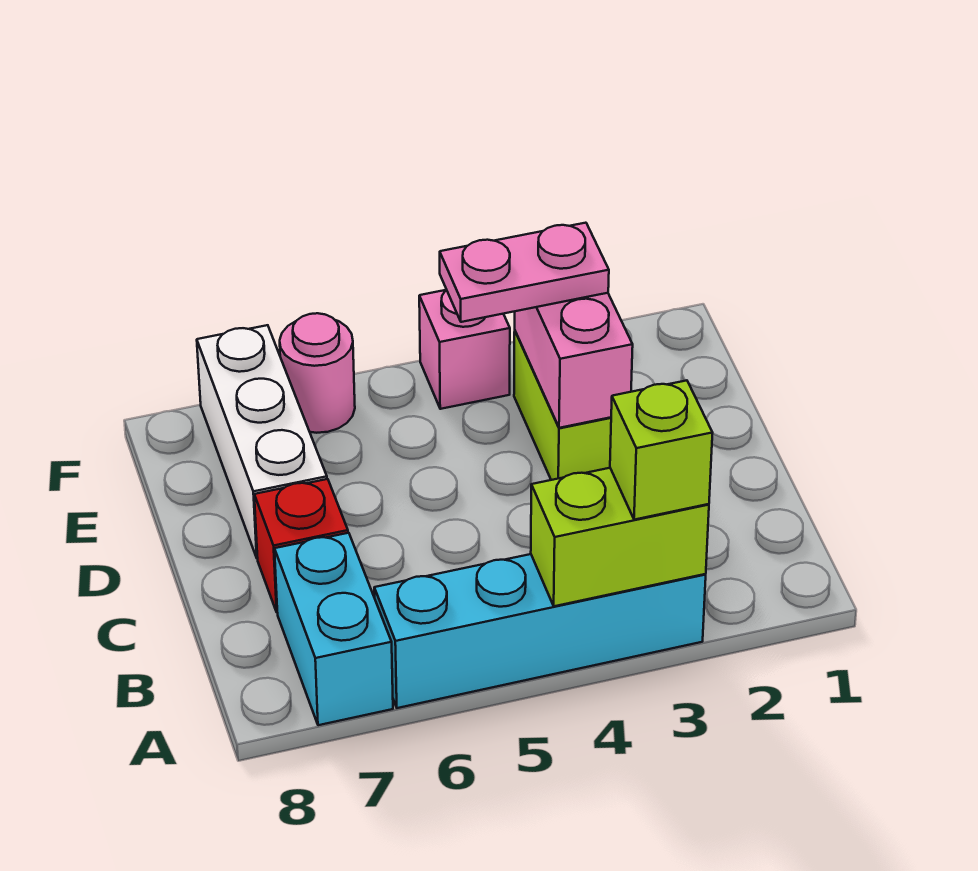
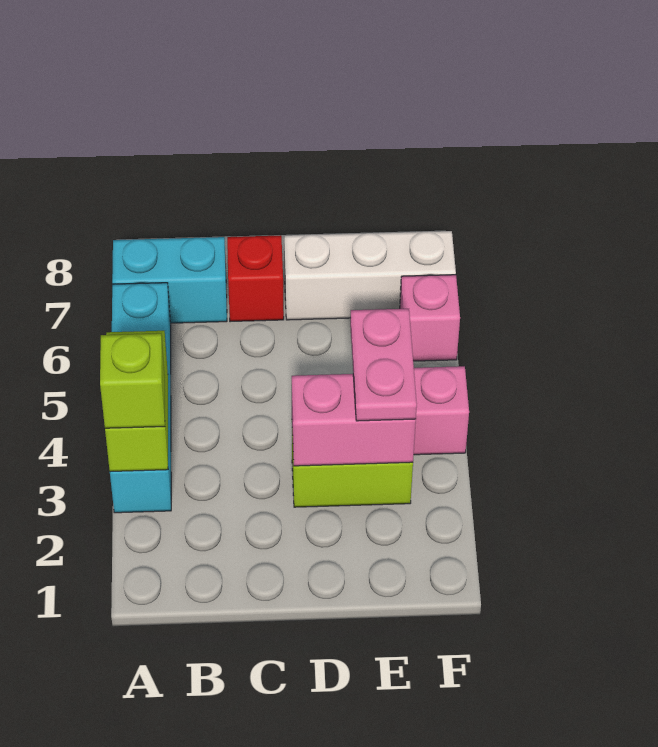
pink round brick F6 level 1 -> pink brick F6 level 1

